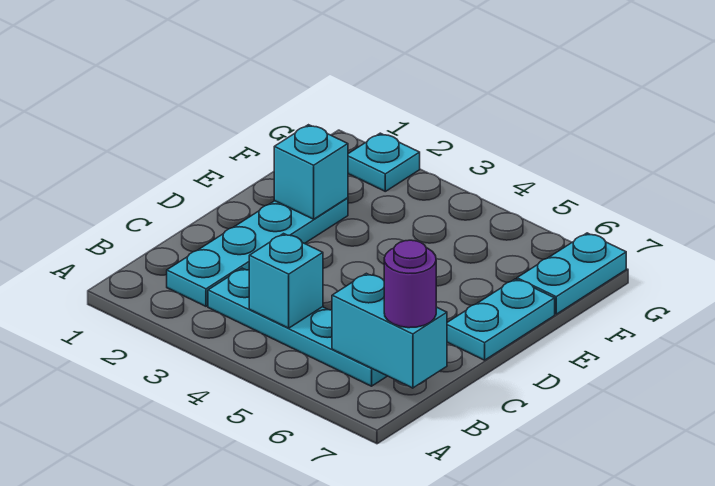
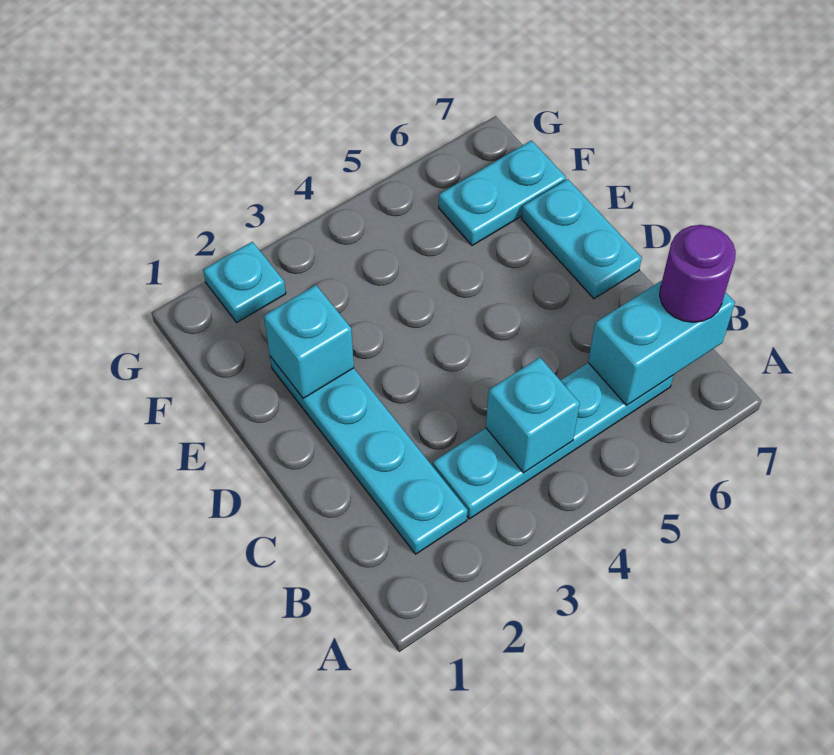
cyan plate F7:G7 level 1 -> cyan plate F6:F7 level 1

